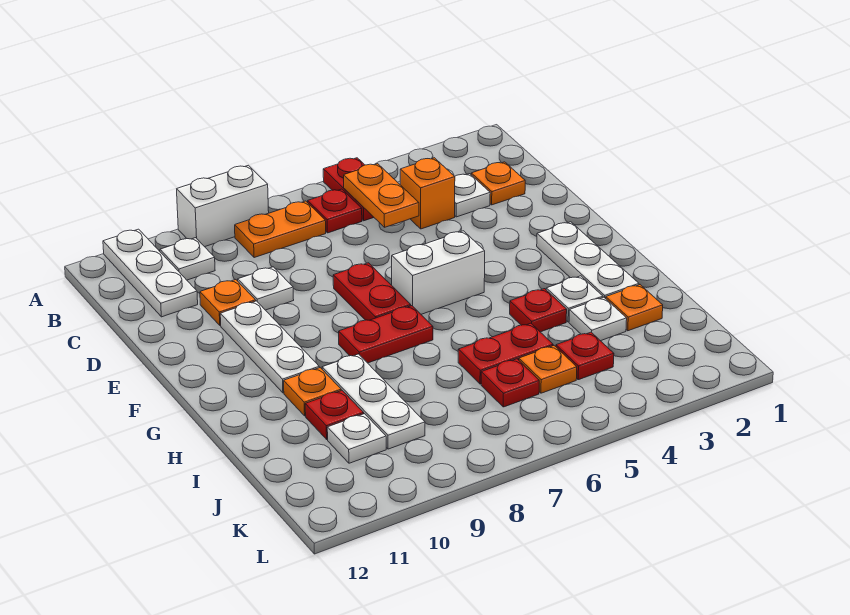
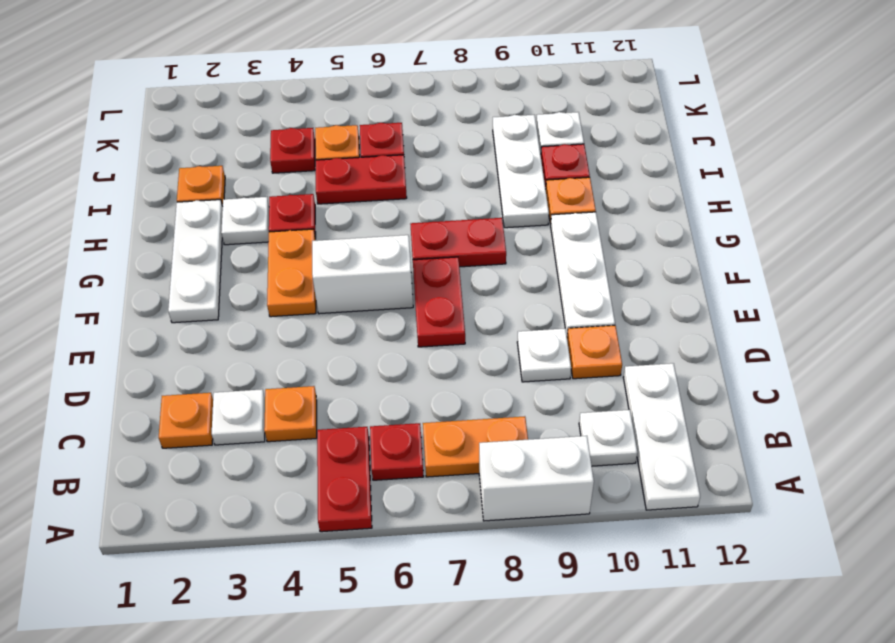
orange plate B5:C5 level 2 -> orange plate F4:G4 level 1
orange brick C4 level 1 -> orange plate C4 level 1
white plate I3 level 1 -> none

